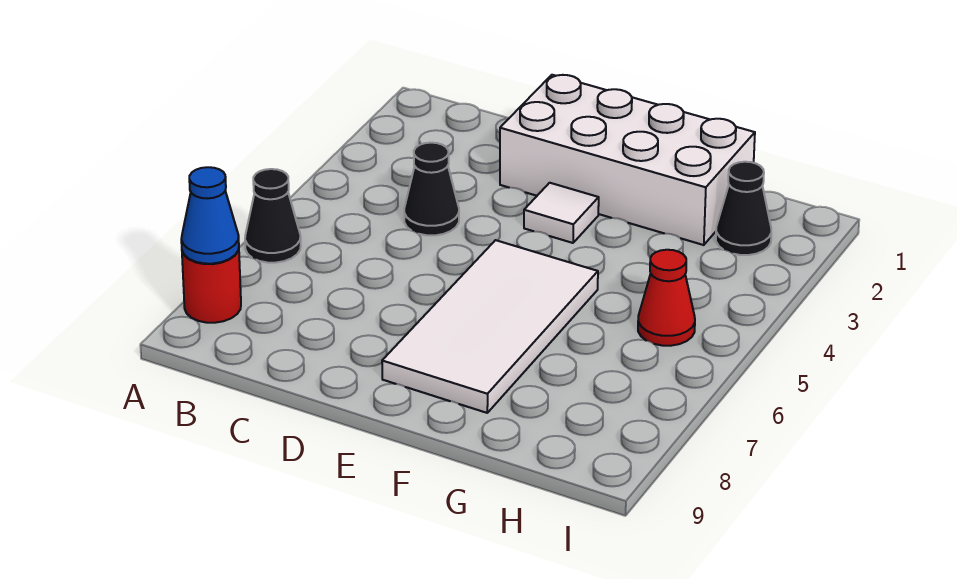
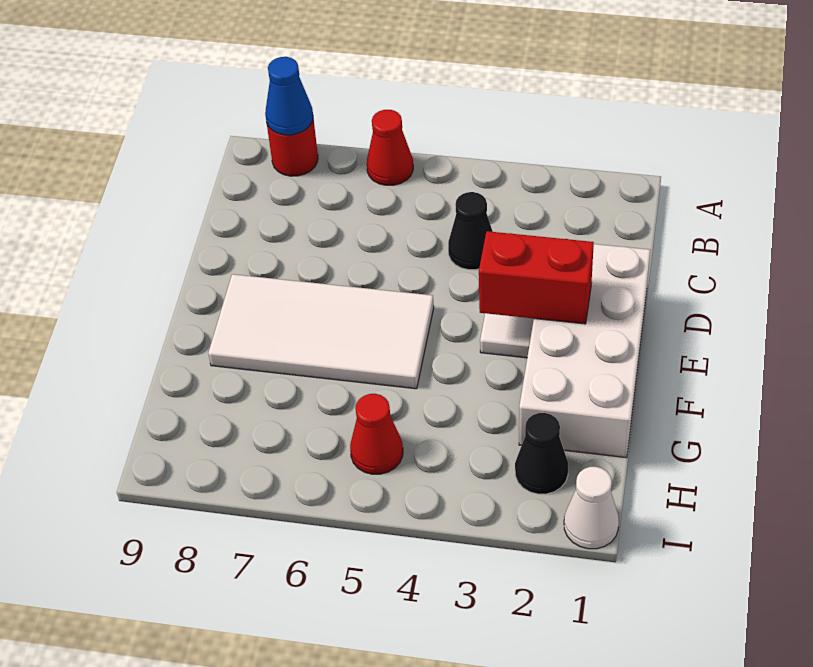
black cone A6 level 1 -> red cone A6 level 1
none -> red brick E2:E3 level 2
none -> white cone I1 level 1

